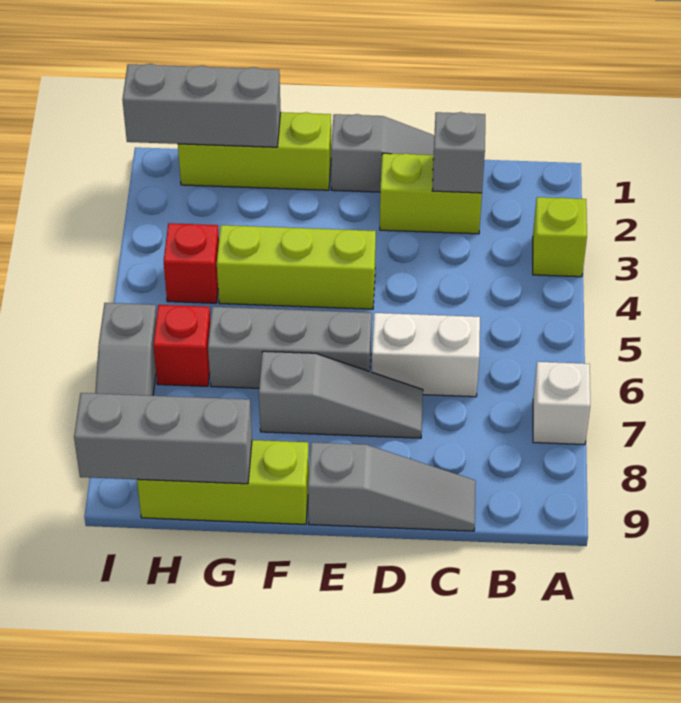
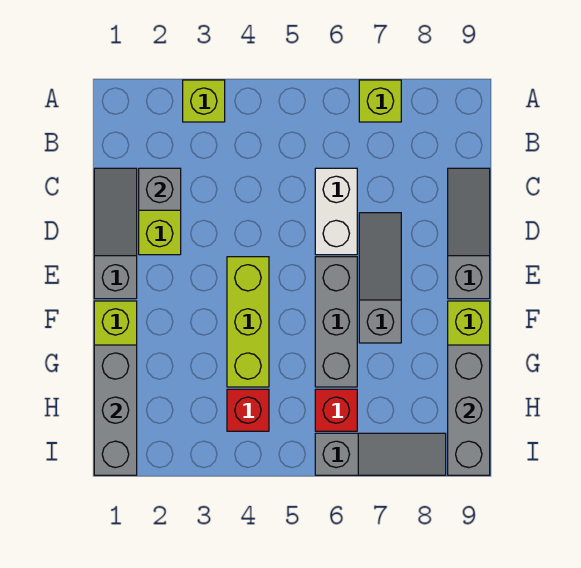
white brick A7 level 1 -> lime brick A7 level 1

